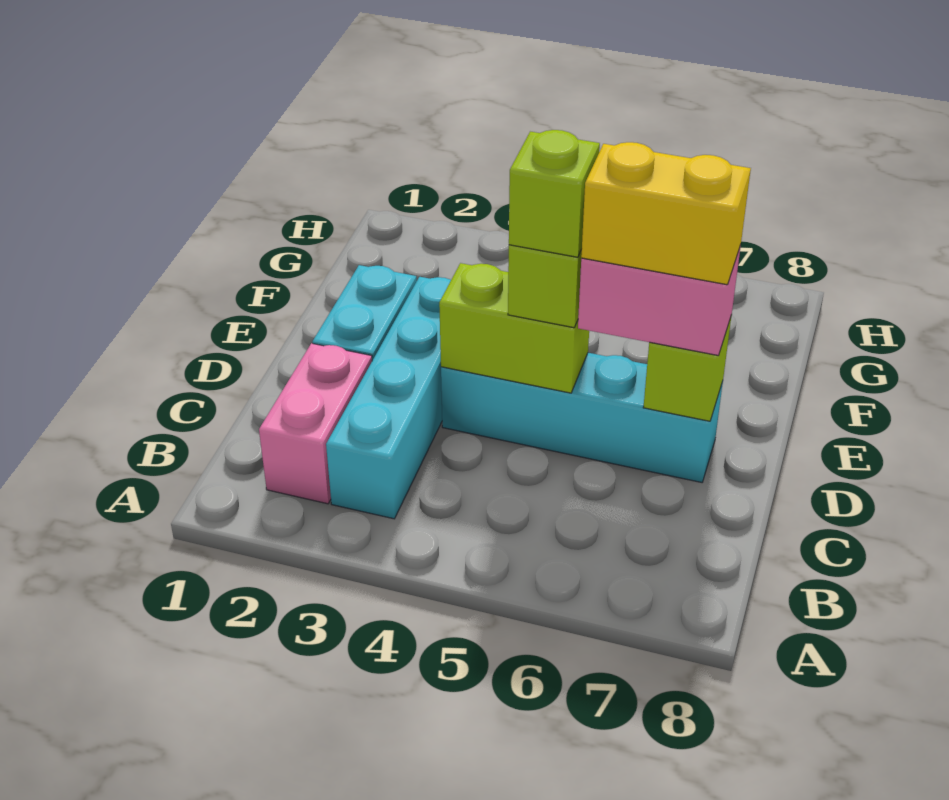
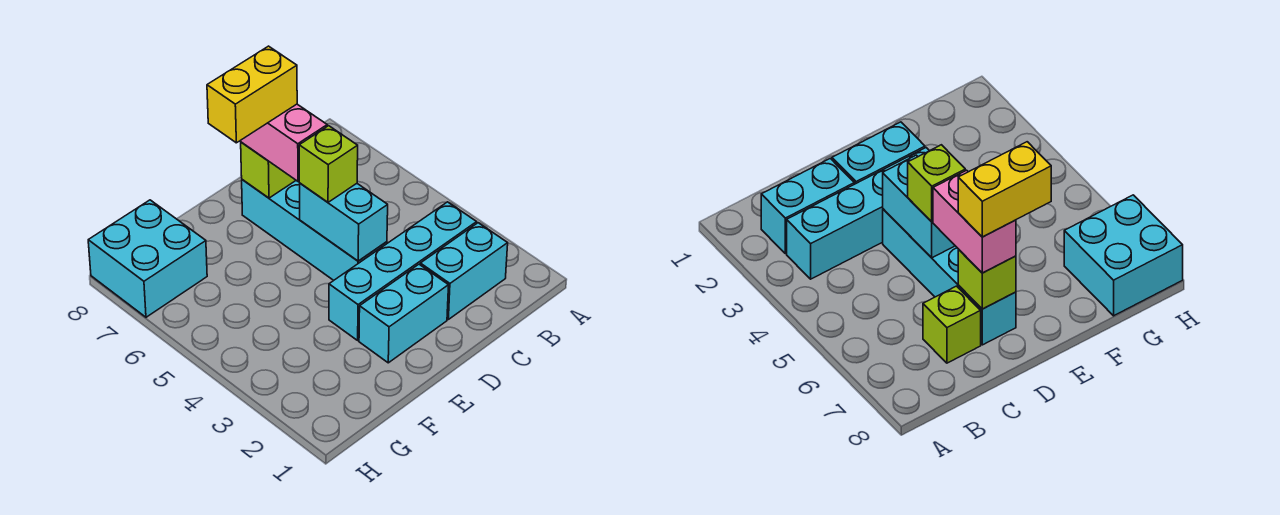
pink brick B2:C2 level 1 -> cyan brick B2:C2 level 1
lime brick D4:D5 level 2 -> cyan brick D4:D5 level 2
lime brick D5 level 4 -> lime brick C7 level 1
yellow brick D6:D7 level 4 -> yellow brick D7:E7 level 4
none -> cyan brick G7:H8 level 1

